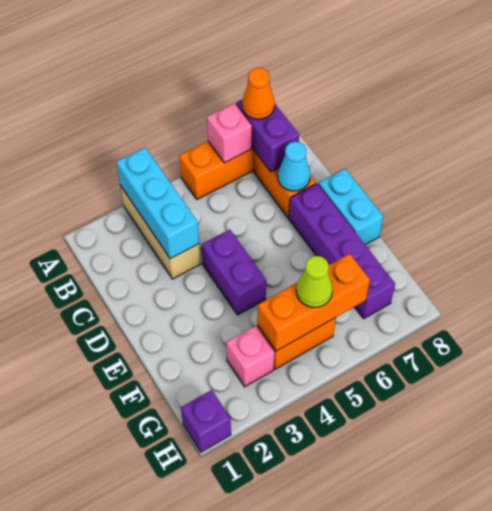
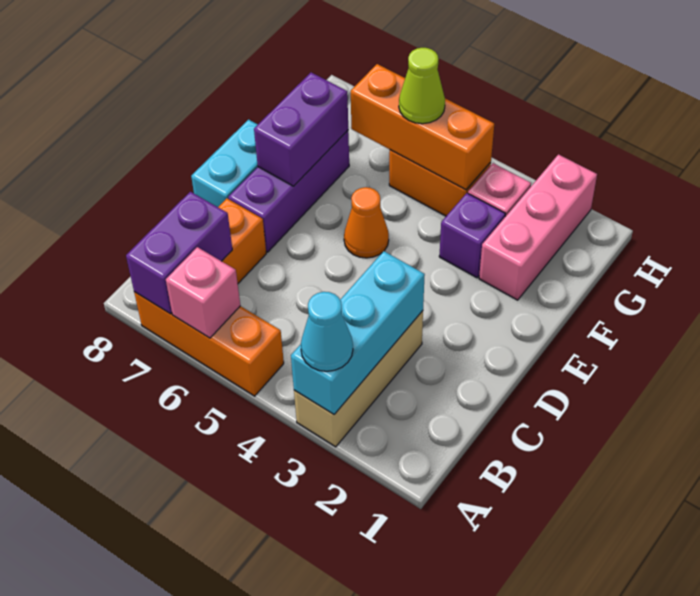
orange cone A7 level 3 -> orange cone E5 level 1
cyan cone C7 level 2 -> cyan cone A3 level 3
purple brick D4:E4 level 1 -> purple brick E7:F7 level 2
purple brick D7:G7 level 1 -> purple brick D7:F7 level 1
none -> pink brick F2:H2 level 1
purple brick H1 level 1 -> purple brick F3 level 1

